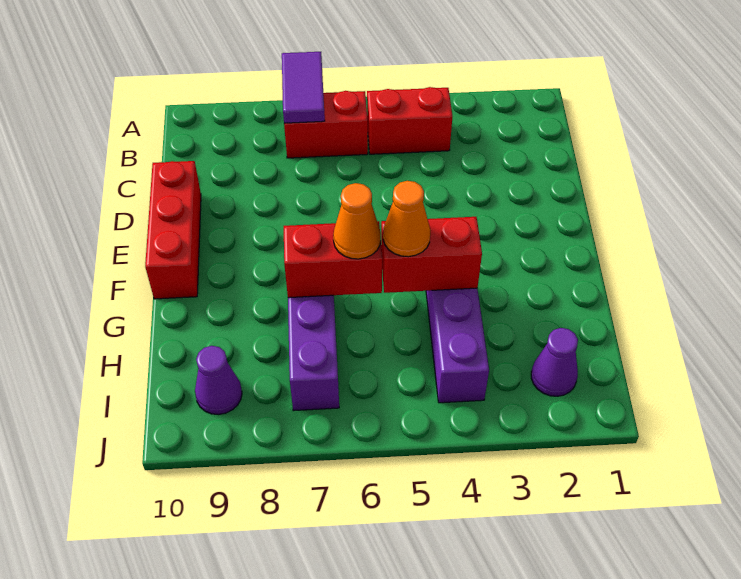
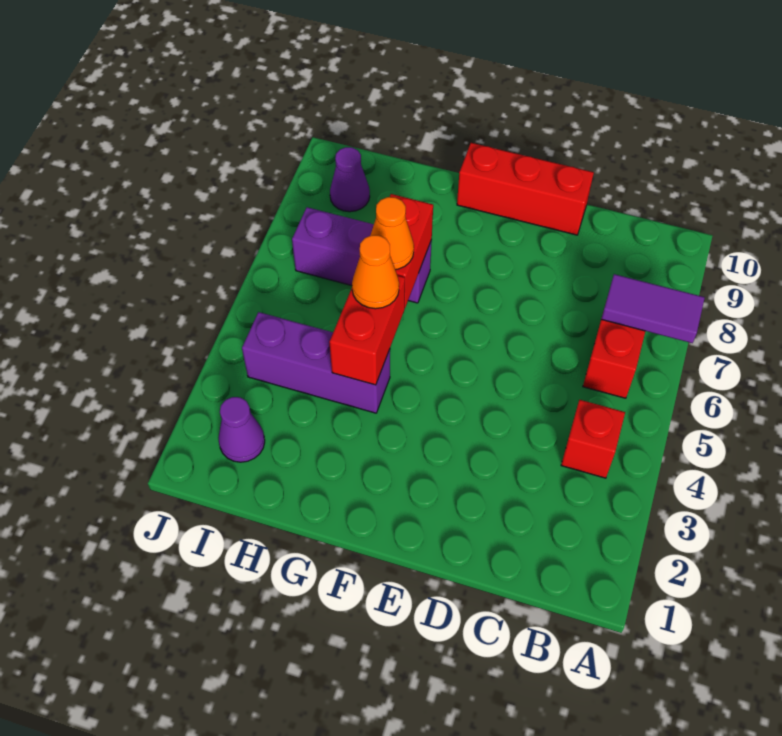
red brick B4:B5 level 1 -> red brick B4 level 1

